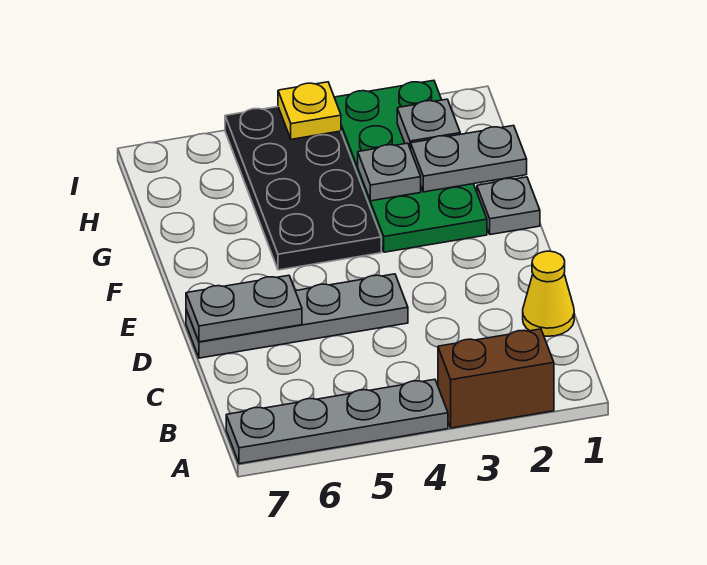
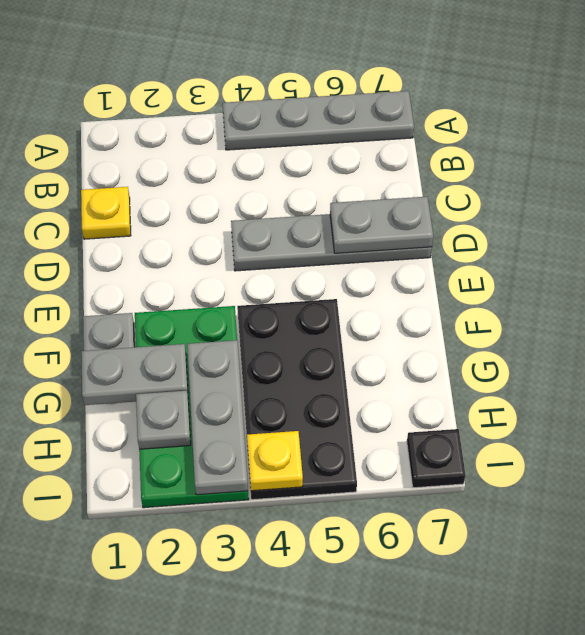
brown brick A2:A3 level 1 -> none
yellow cone C1 level 1 -> yellow plate C1 level 1
grey plate G3 level 2 -> grey plate G3:I3 level 2
none -> black plate I7 level 1

